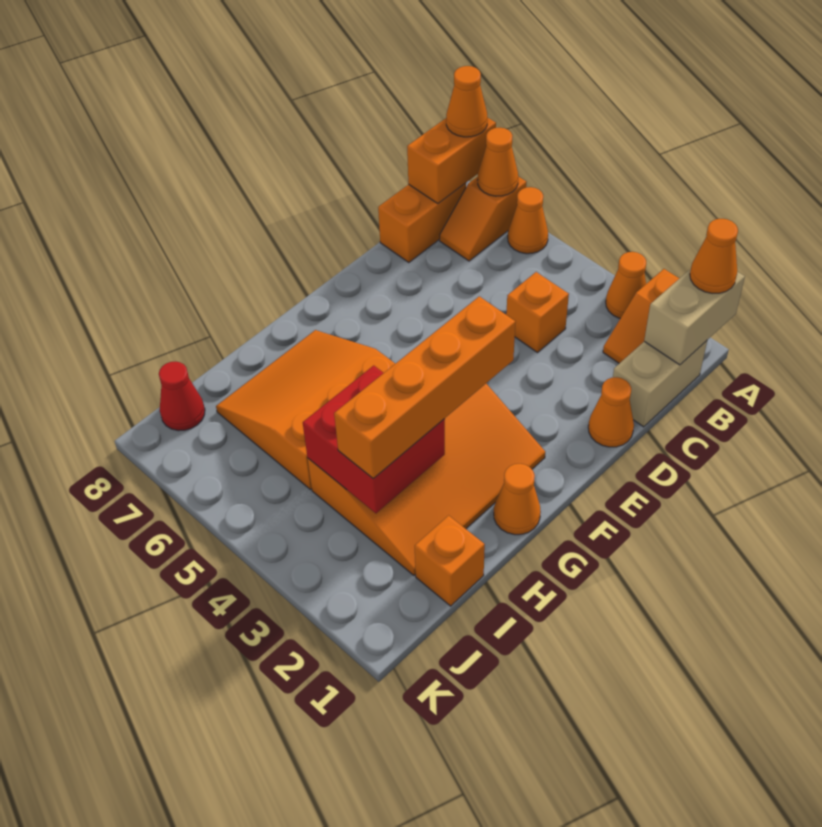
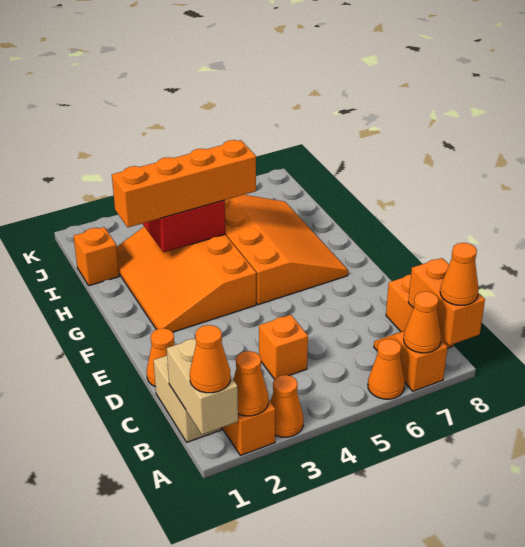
orange brick F3:I3 level 3 -> orange brick H2:H5 level 3
orange cone G1 level 1 -> orange cone A2 level 2
orange slope G5:I7 level 1 top 5 -> orange slope F5:I7 level 1 top 5
red cone J8 level 1 -> none

